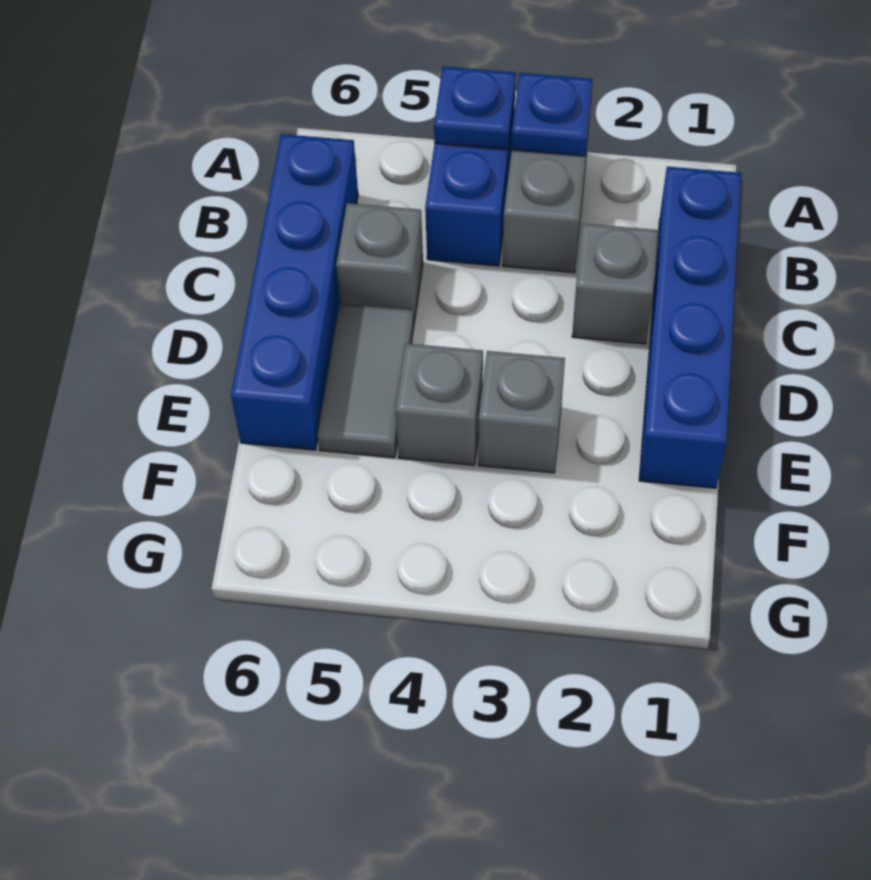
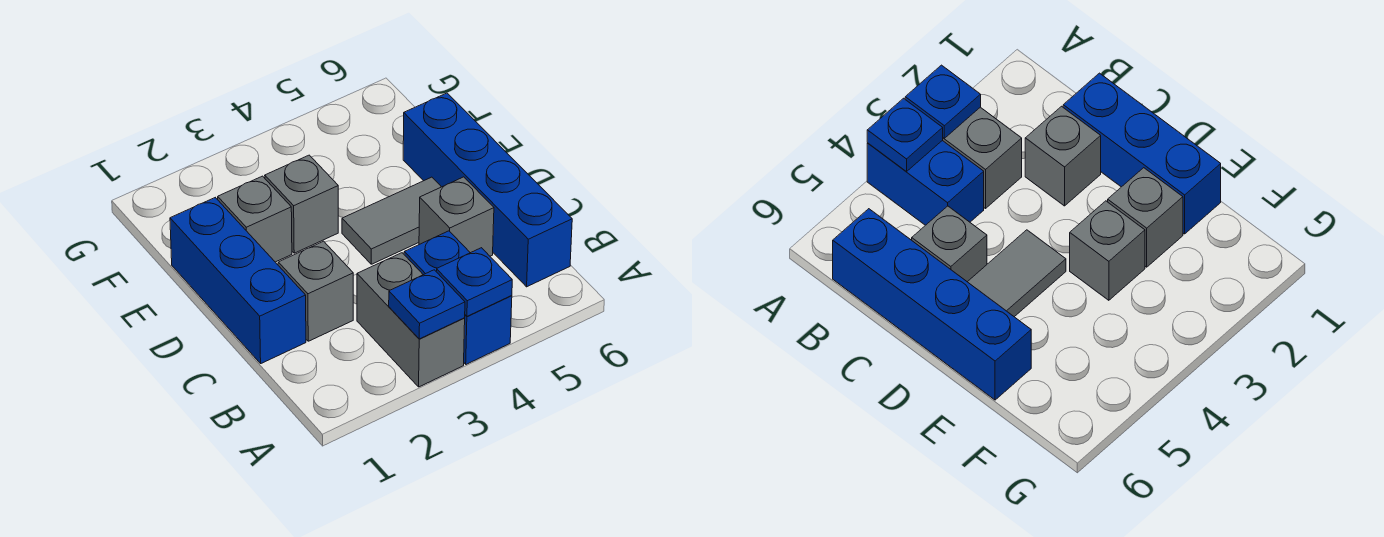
blue brick B1:E1 level 1 -> blue brick C1:E1 level 1
grey tile D5:E5 level 1 -> grey tile D4:D5 level 1
grey brick E4 level 1 -> grey brick E2 level 1

